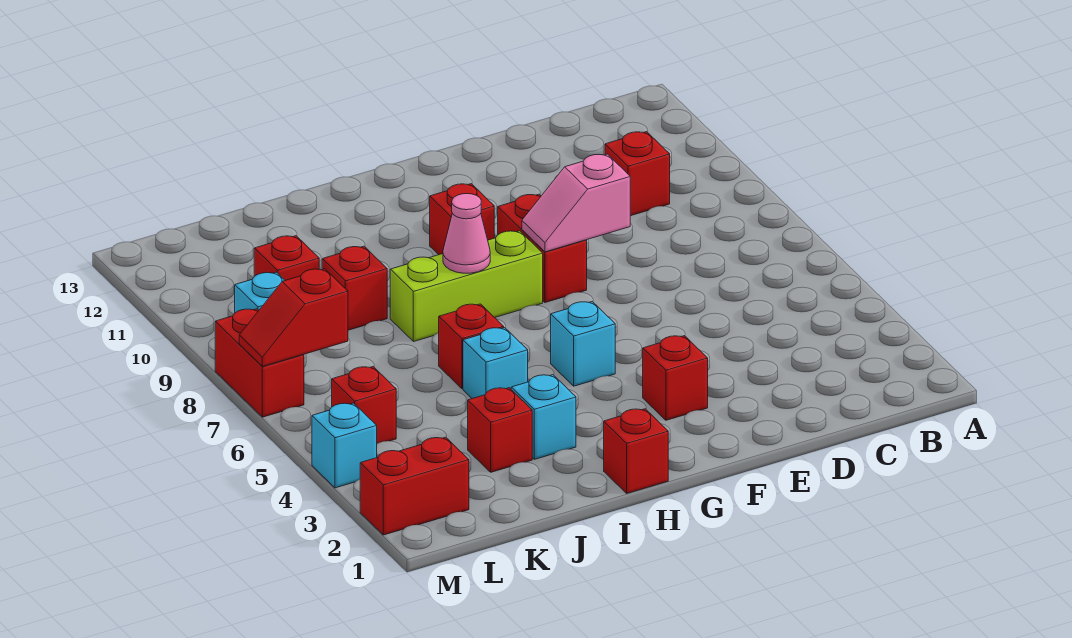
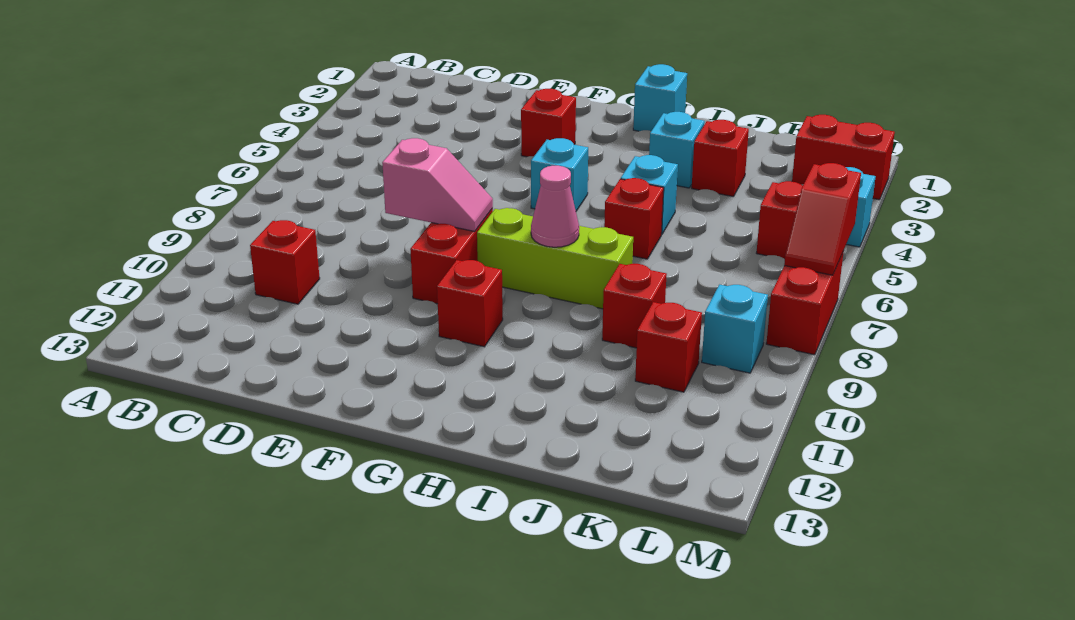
red brick H1 level 1 -> cyan brick H1 level 1
red slope L7:M7 level 2 top L -> red slope M6:M7 level 2 top 6

